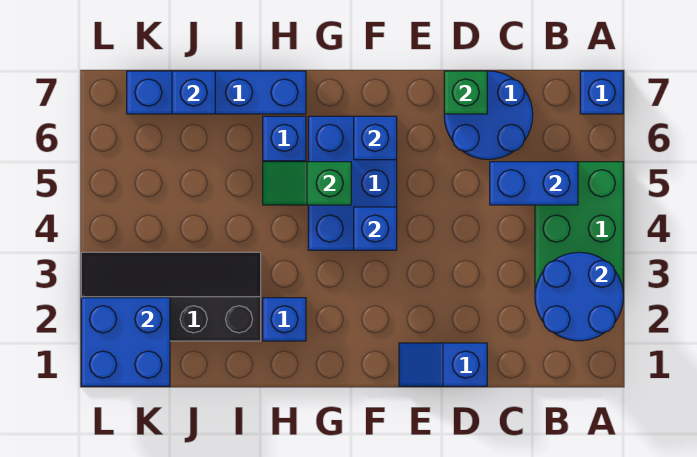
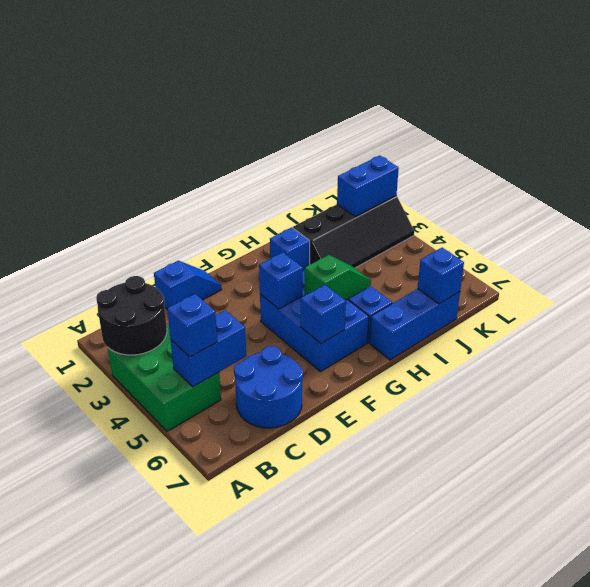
blue round brick A2:B3 level 2 -> black round brick A2:B3 level 2
blue brick A7 level 1 -> blue brick B5 level 3
green brick D7 level 2 -> none
blue brick H7:K7 level 1 -> blue brick H7:J7 level 1
blue brick K1:L2 level 2 -> blue brick K2:L2 level 2

